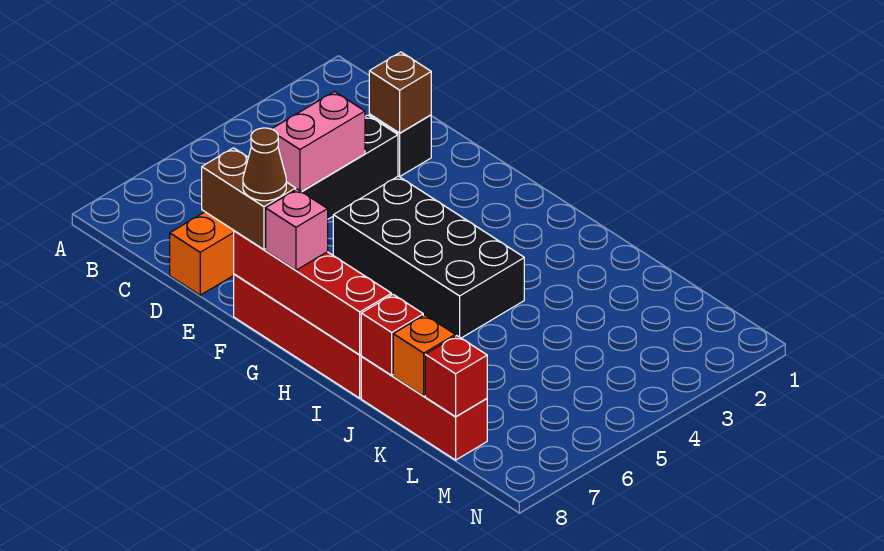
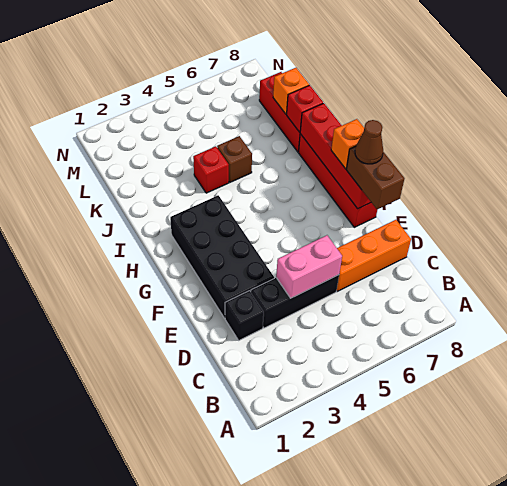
brown brick D2 level 2 -> brown brick J5 level 1
black brick F4:I5 level 1 -> black brick E2:H3 level 1
pink brick G8 level 3 -> orange brick G8 level 3
red brick L8 level 2 -> red brick J4 level 1

